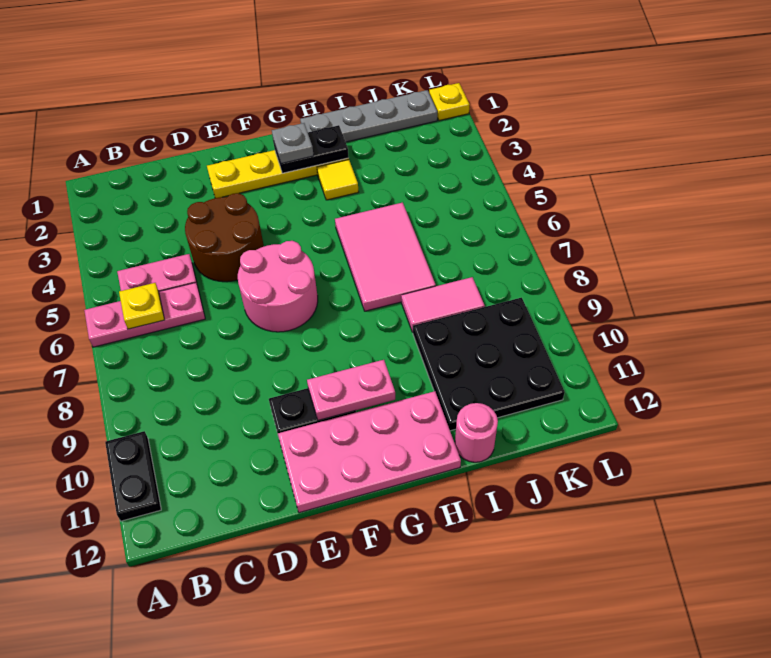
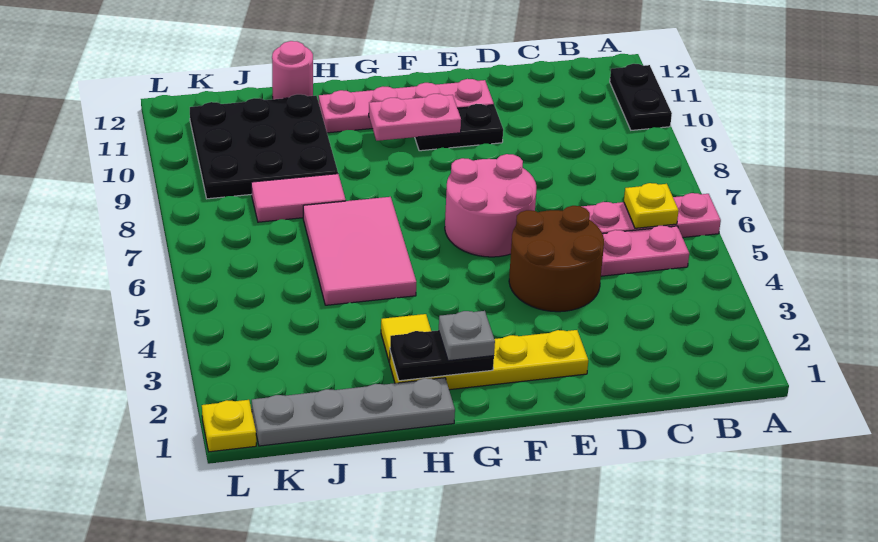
pink plate E11:H12 level 1 -> pink plate E11:H11 level 1

